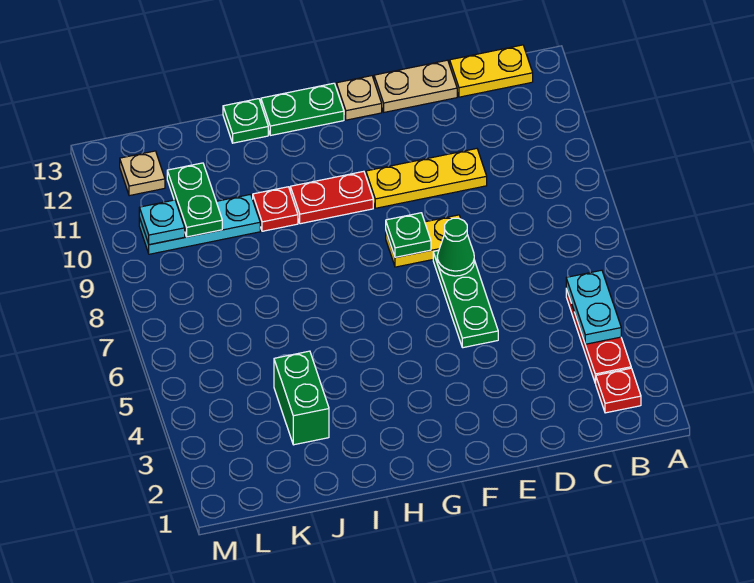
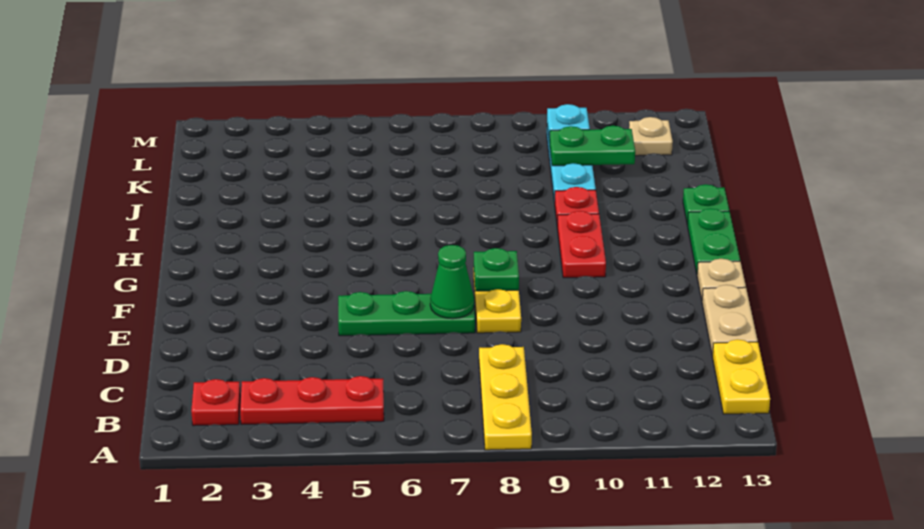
cyan plate B4:B5 level 2 -> none
yellow plate D10:F10 level 1 -> yellow plate A8:C8 level 1
green brick J3:J4 level 1 -> none

